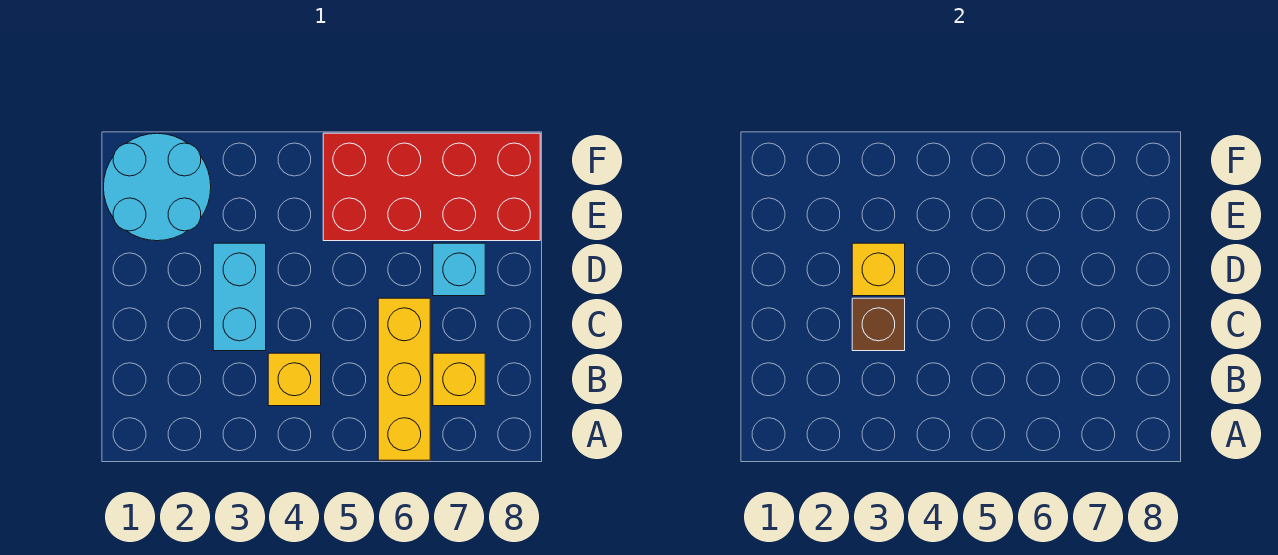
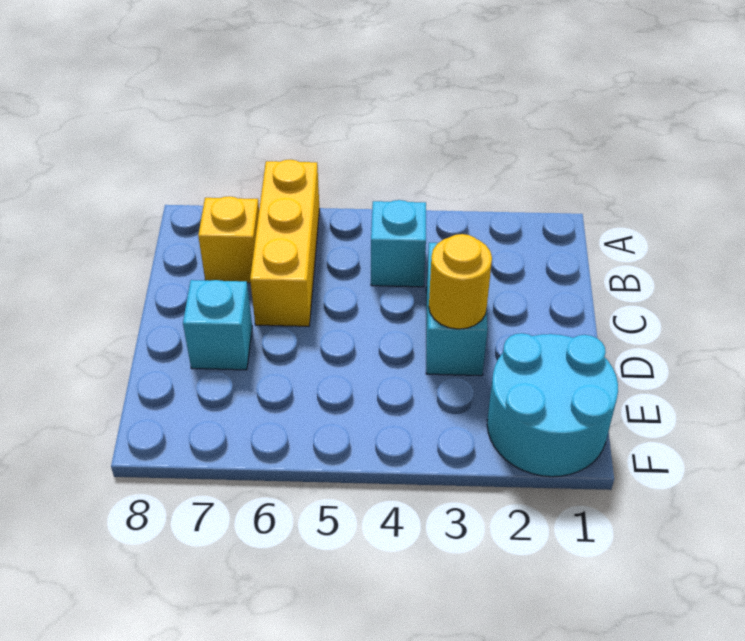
yellow brick B4 level 1 -> cyan brick B4 level 1
brown brick C3 level 2 -> none
yellow brick D3 level 2 -> yellow round brick D3 level 2
red brick E5:F8 level 1 -> none

